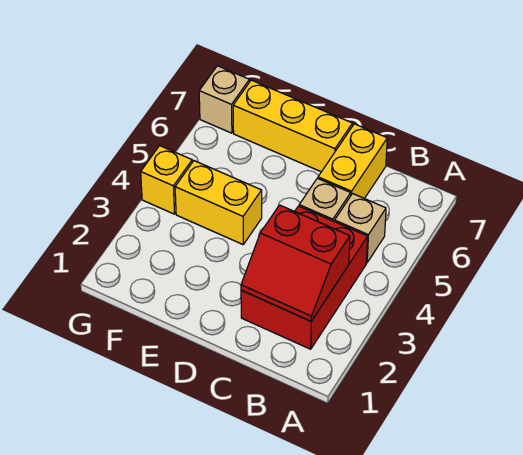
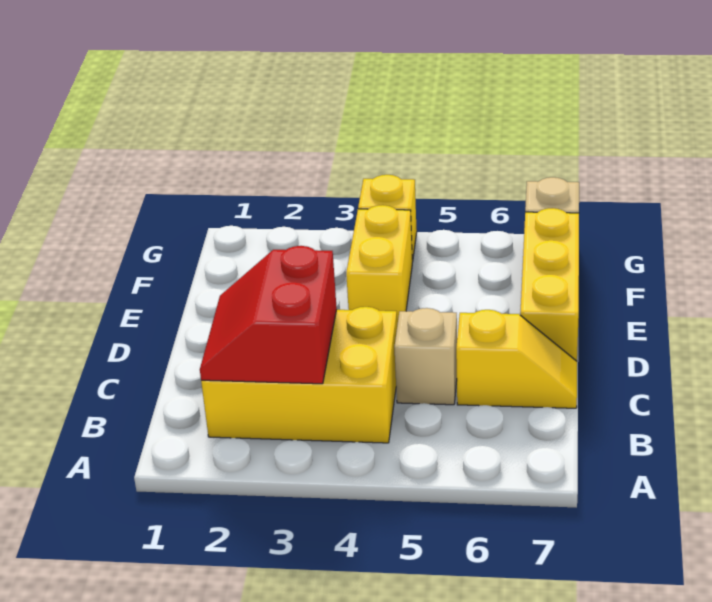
red brick B2:C4 level 1 -> yellow brick B2:C4 level 1
tan brick B5 level 1 -> none
yellow brick C6:C7 level 1 -> yellow slope C6:C7 level 1 top 6

